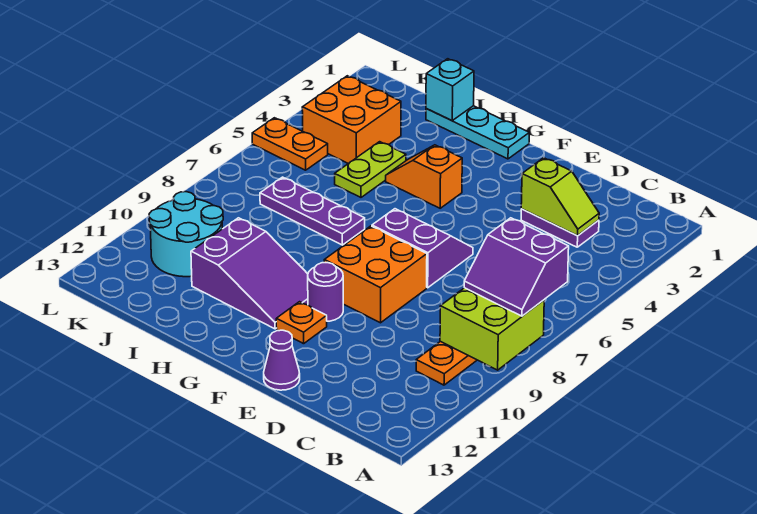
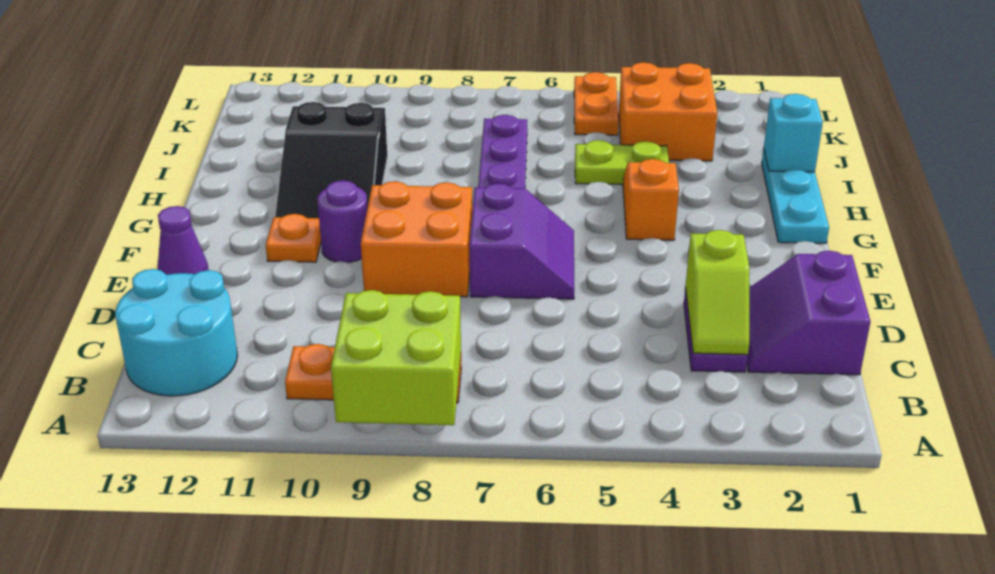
purple slope A7:B8 level 3 top 7 -> purple slope C1:D2 level 1 top 1
purple slope G10:I11 level 1 top I -> black slope G10:I11 level 1 top I
cyan round brick J10:K11 level 1 -> cyan round brick B12:C13 level 1

